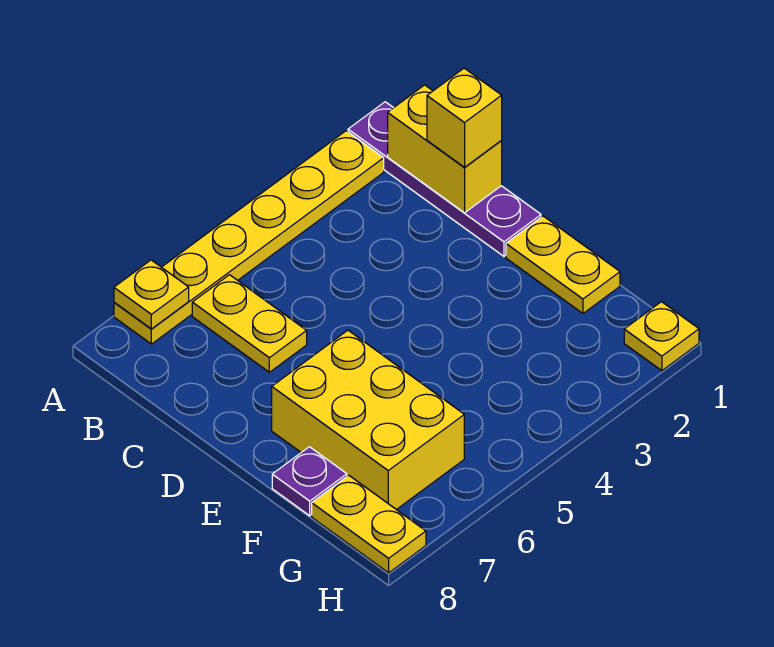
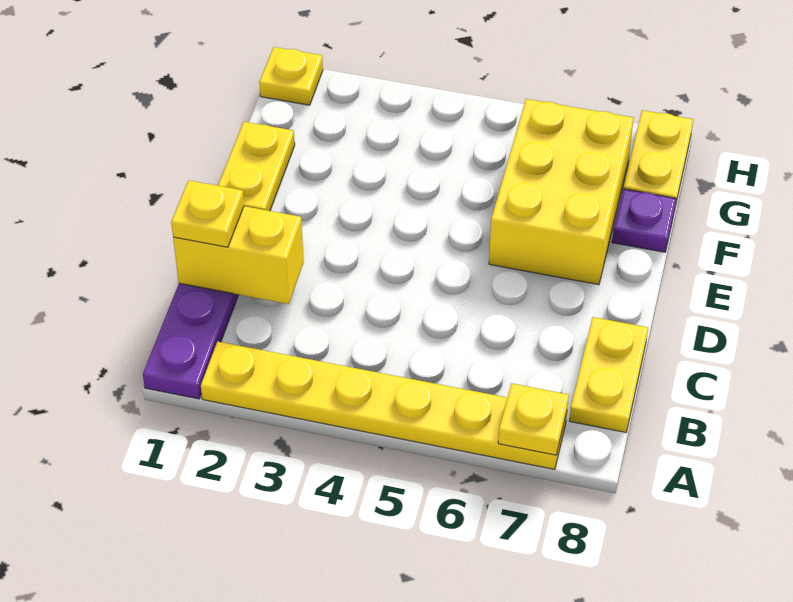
yellow brick B1:C1 level 2 -> yellow brick C1:C2 level 2
yellow plate B6:C6 level 1 -> yellow plate B8:C8 level 1
yellow brick C1 level 3 -> yellow plate C1 level 3

